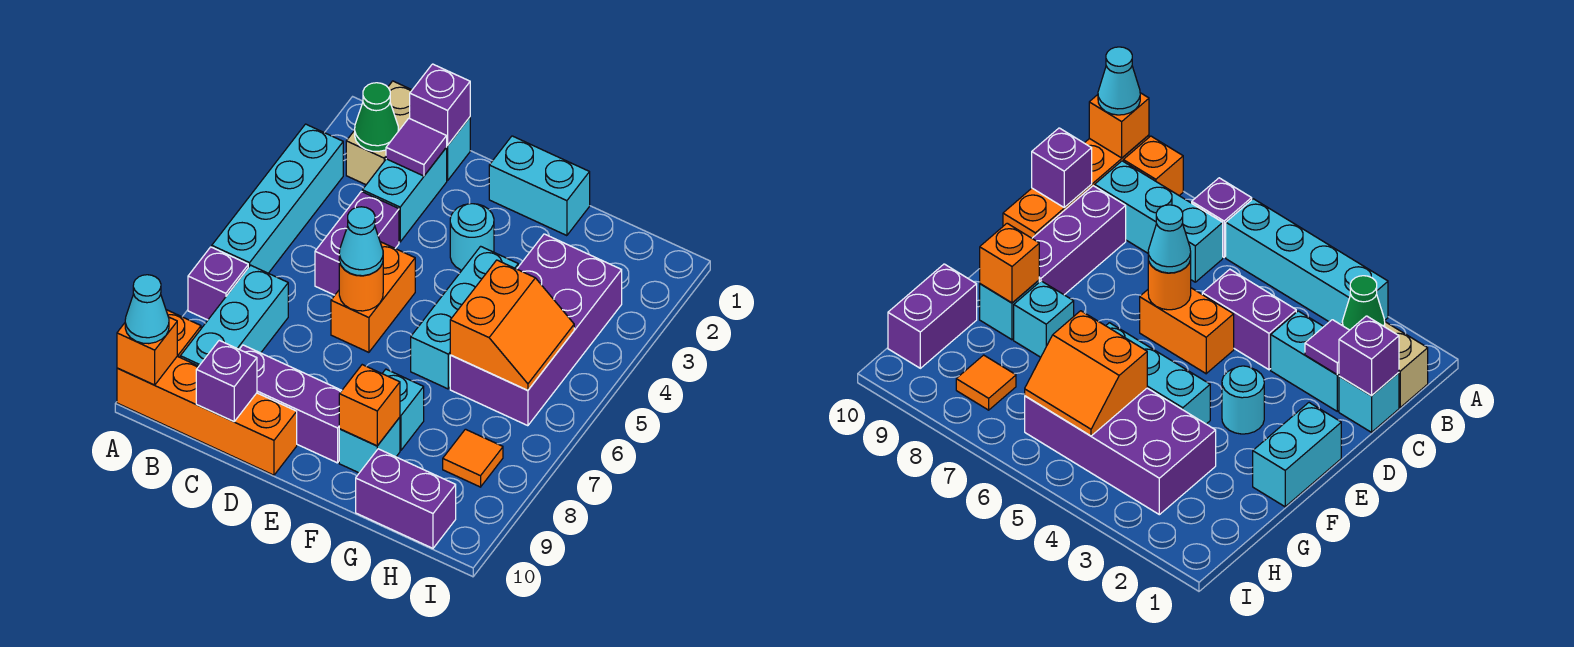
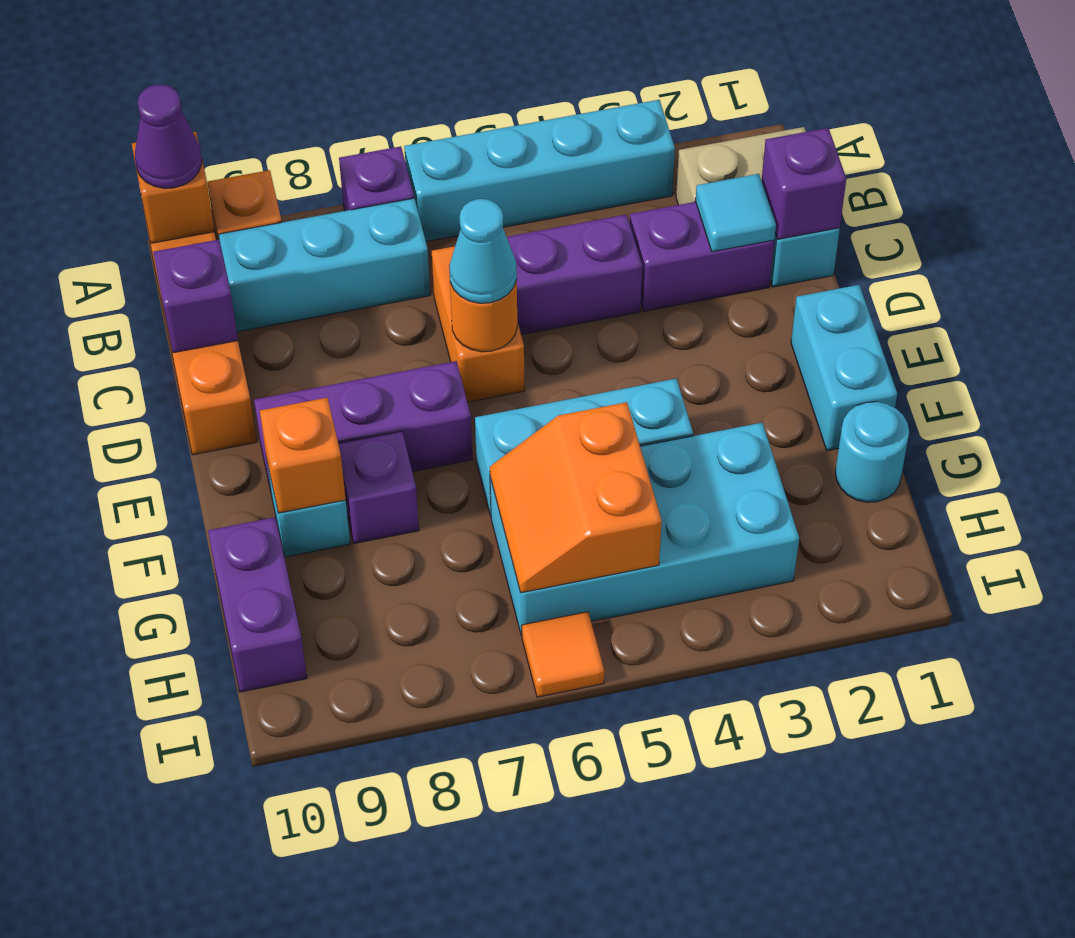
cyan cone A10 level 3 -> purple cone A10 level 3
green cone B2 level 2 -> none
cyan brick C2:C3 level 1 -> purple brick C2:C3 level 1
purple tile C2 level 2 -> cyan tile C2 level 2
purple brick C9:E9 level 1 -> purple brick E7:E9 level 1
orange brick D5:D6 level 1 -> orange brick C6:D6 level 1
cyan round brick E3 level 1 -> cyan round brick G1 level 1
cyan brick F8 level 1 -> purple brick F8 level 1
purple brick G3:H6 level 1 -> cyan brick G3:H6 level 1
orange slope G5:H6 level 2 top G -> orange slope G5:H6 level 2 top 5
orange tile H8 level 1 -> orange tile I6 level 1

